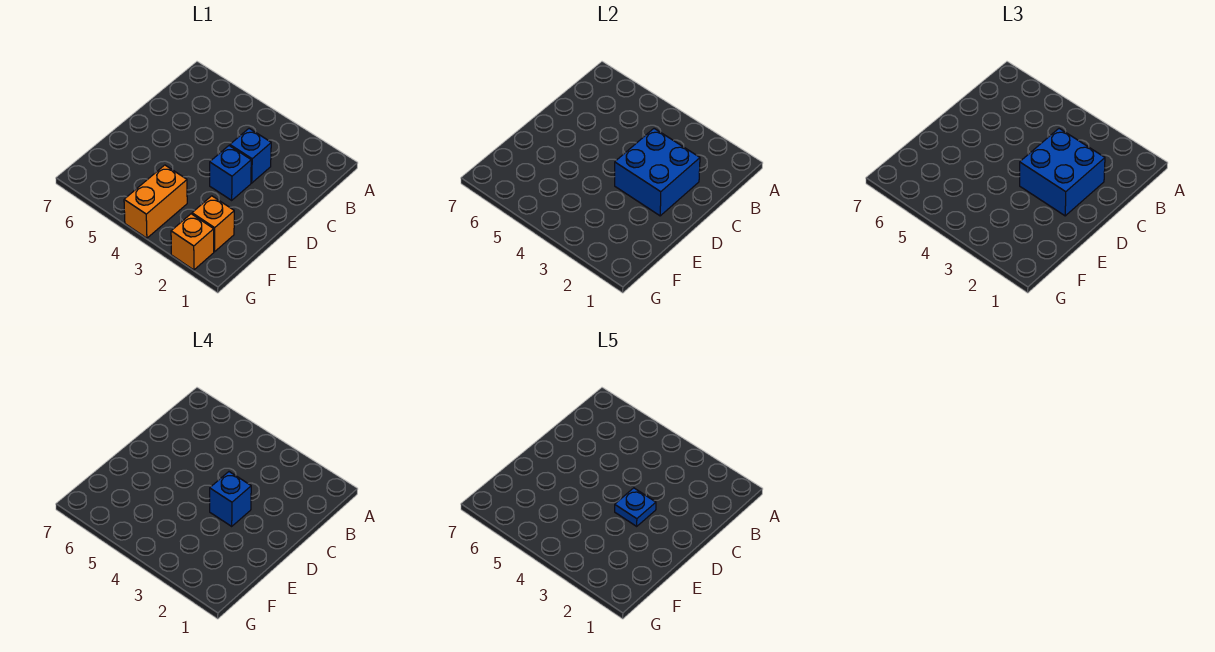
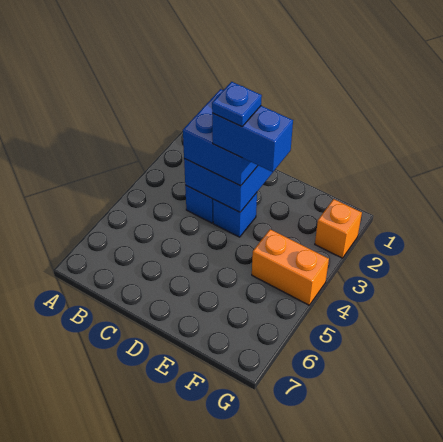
blue brick D3 level 4 -> blue brick D3:E3 level 4
orange brick F2 level 1 -> none

